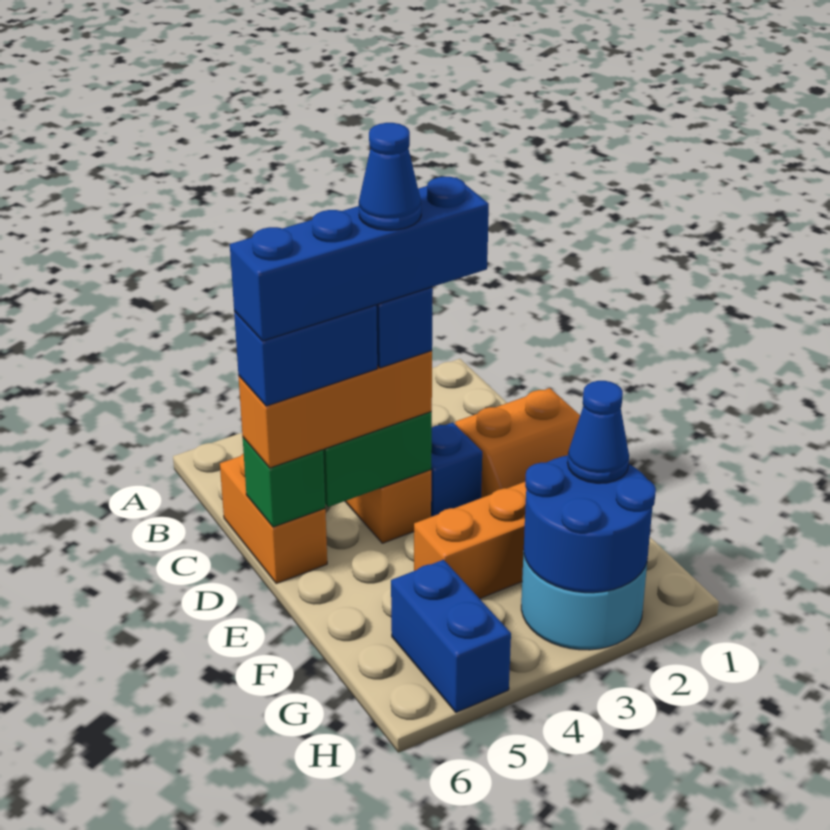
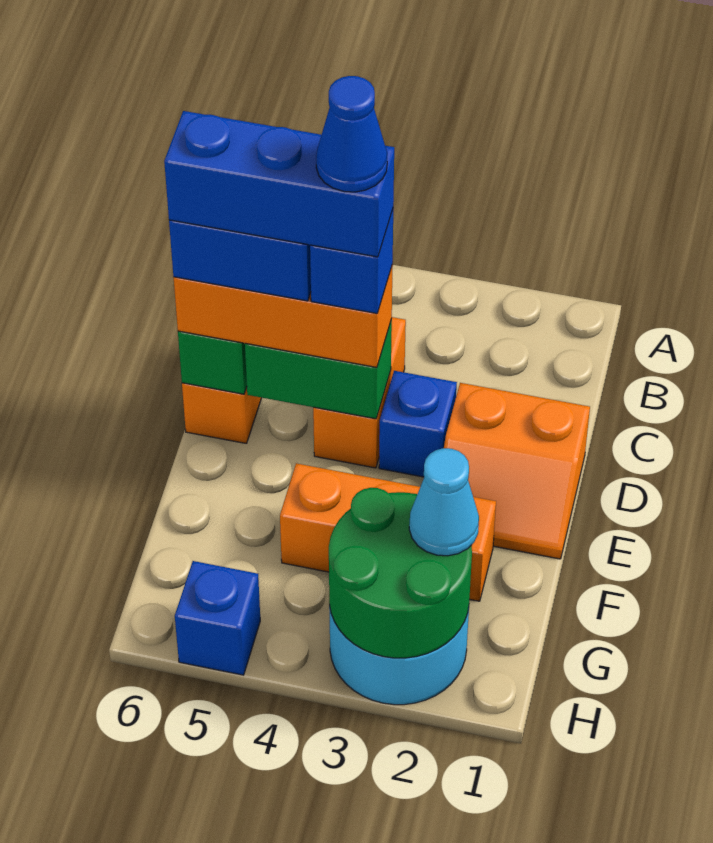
blue brick D3:D6 level 5 -> blue brick D4:D6 level 5
blue round brick G2:H3 level 2 -> green round brick G2:H3 level 2
blue cone G2 level 3 -> cyan cone G2 level 3
blue brick G5:H5 level 1 -> blue brick H5 level 1

